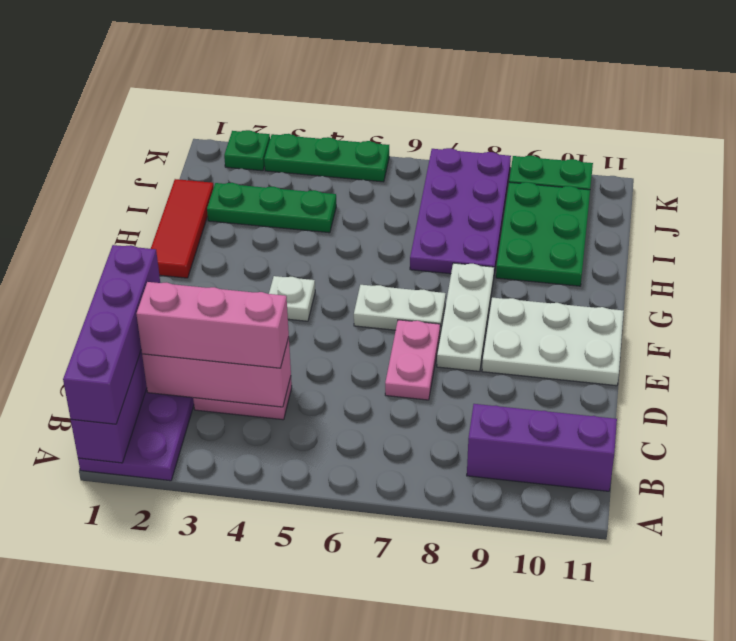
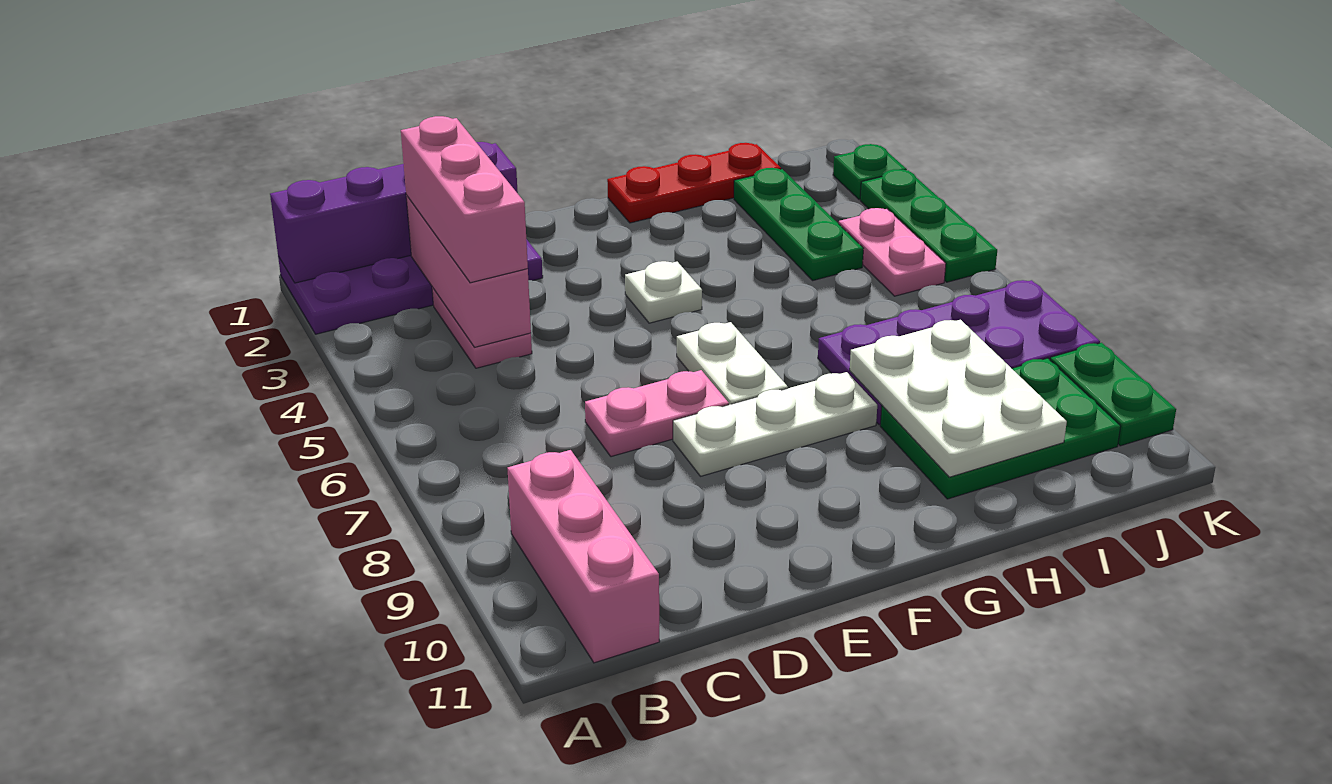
purple brick A1:D1 level 3 -> none
purple brick B9:B11 level 1 -> pink brick B9:B11 level 1
white plate E9:F11 level 1 -> white plate H8:I10 level 2
red tile G1:I1 level 1 -> red plate G1:I1 level 1
none -> pink plate J4:J5 level 1

